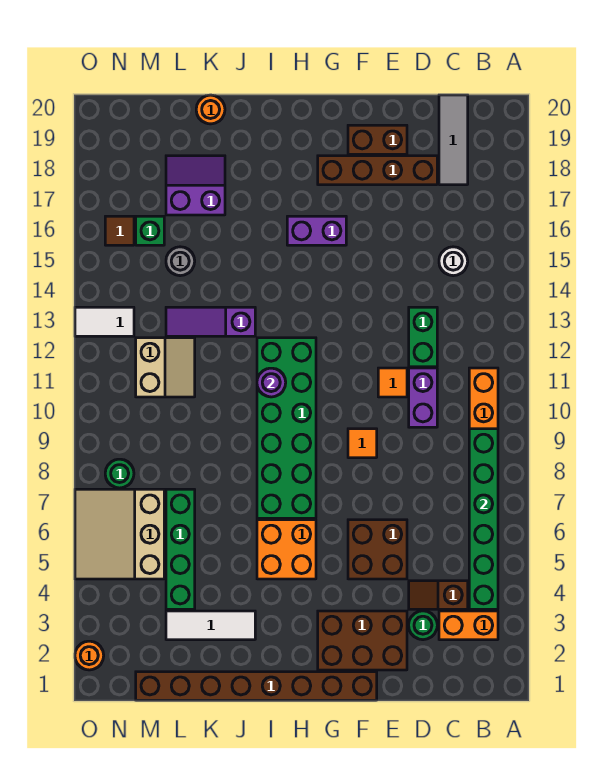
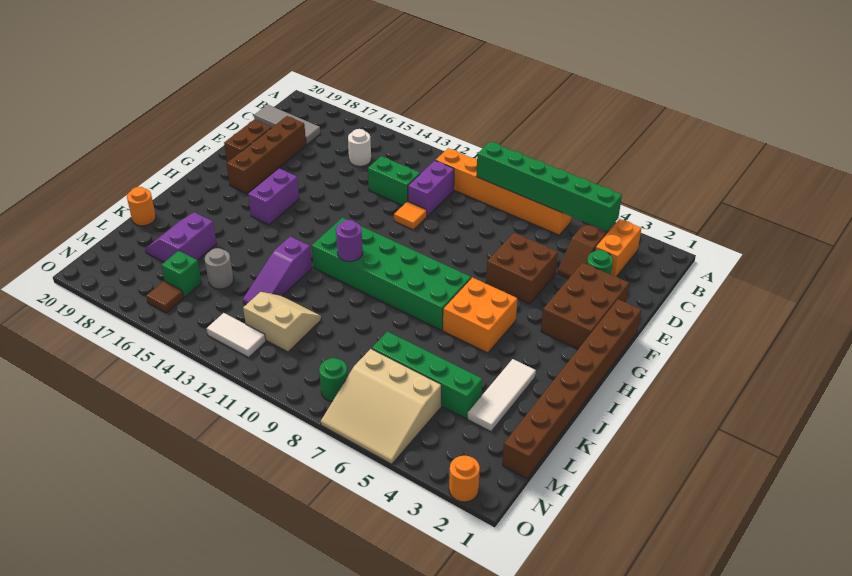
purple brick D10:D11 level 1 -> purple brick C11:D11 level 1
orange tile F9 level 1 -> none
white tile N13:O13 level 1 -> white tile N12:N13 level 1

